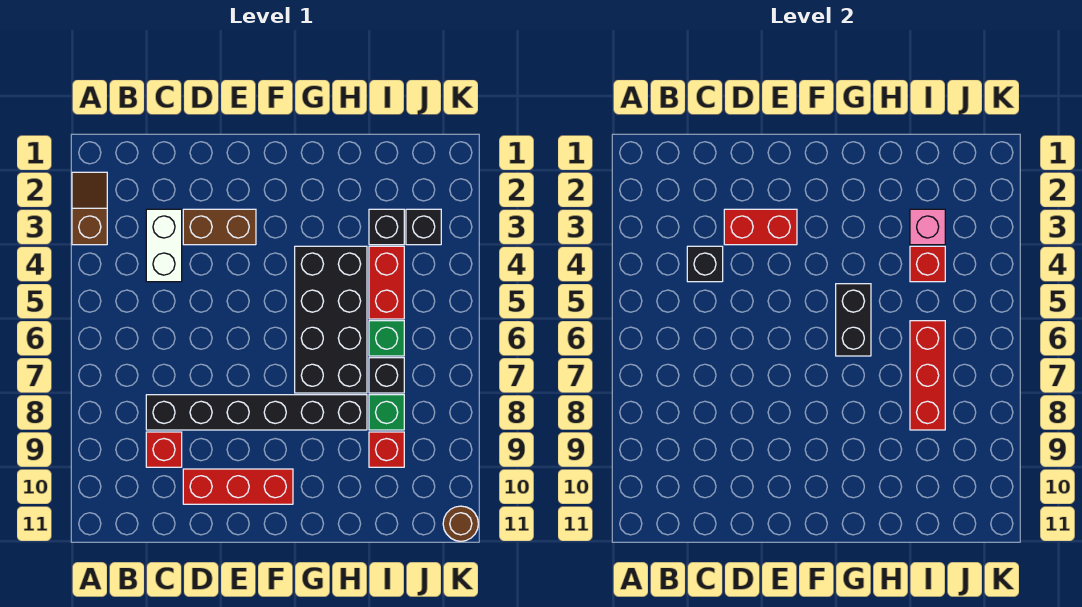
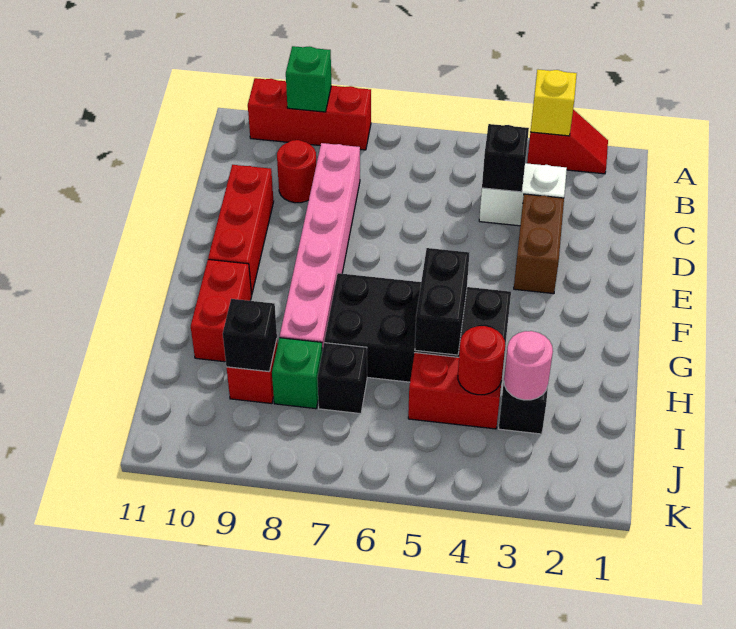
brown slope A2:A3 level 1 top 3 -> red slope A2:A3 level 1 top 3
none -> yellow brick A3 level 2
black brick C8:H8 level 1 -> pink brick C8:H8 level 1
red brick C9 level 1 -> red round brick C9 level 1
red brick D3:E3 level 2 -> red brick G10:H10 level 1
black brick G5:G6 level 2 -> black brick G5:H5 level 2
pink brick I3 level 2 -> pink round brick I3 level 2
red brick I4 level 2 -> red round brick I4 level 2
green brick I6 level 1 -> green brick A9 level 2
red brick I6:I8 level 2 -> red brick A8:A10 level 1
black brick J3 level 1 -> black brick I9 level 2
brown round brick K11 level 1 -> none

